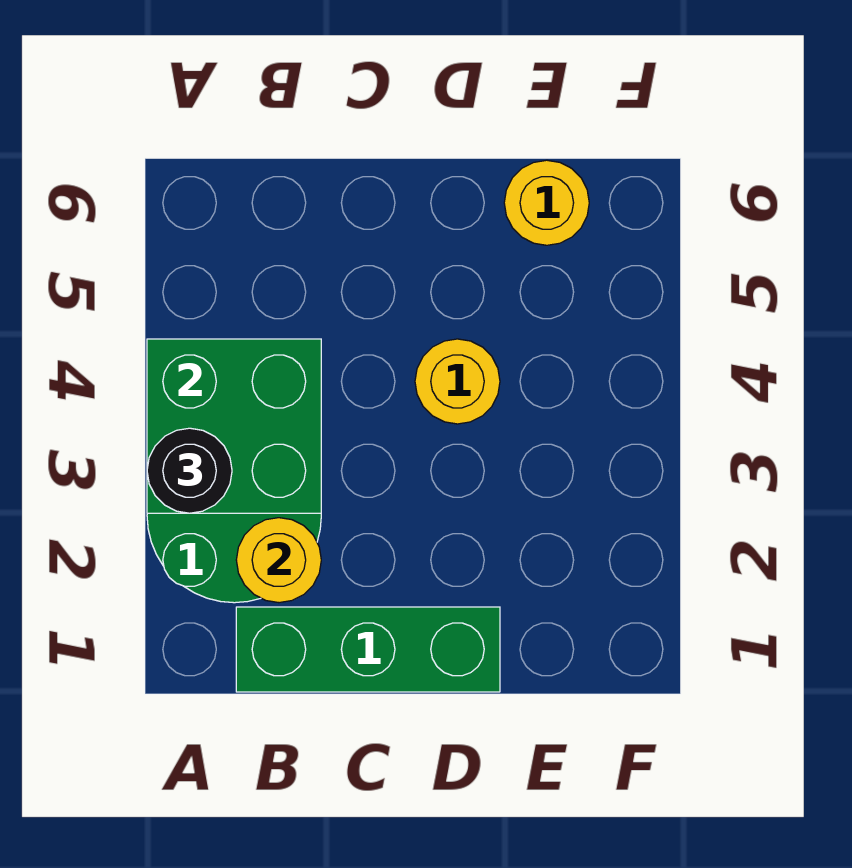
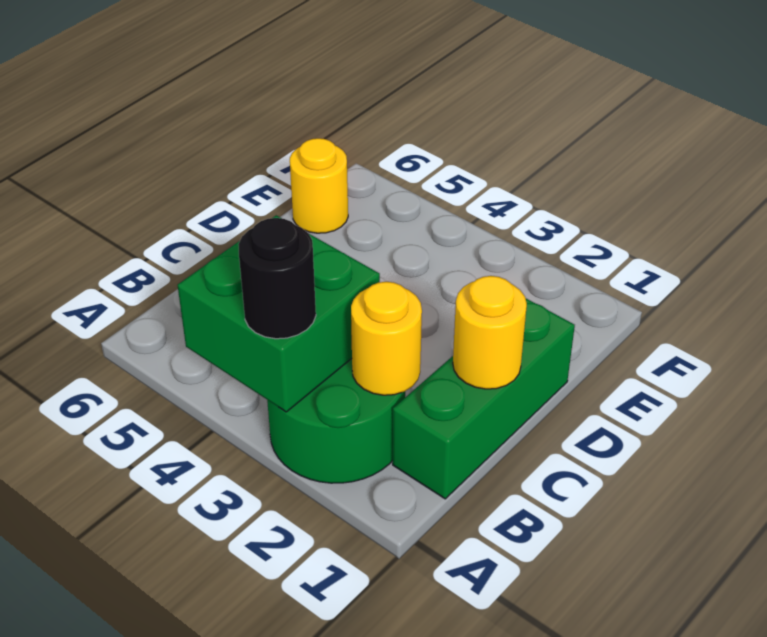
yellow round brick D4 level 1 -> yellow round brick C1 level 2

